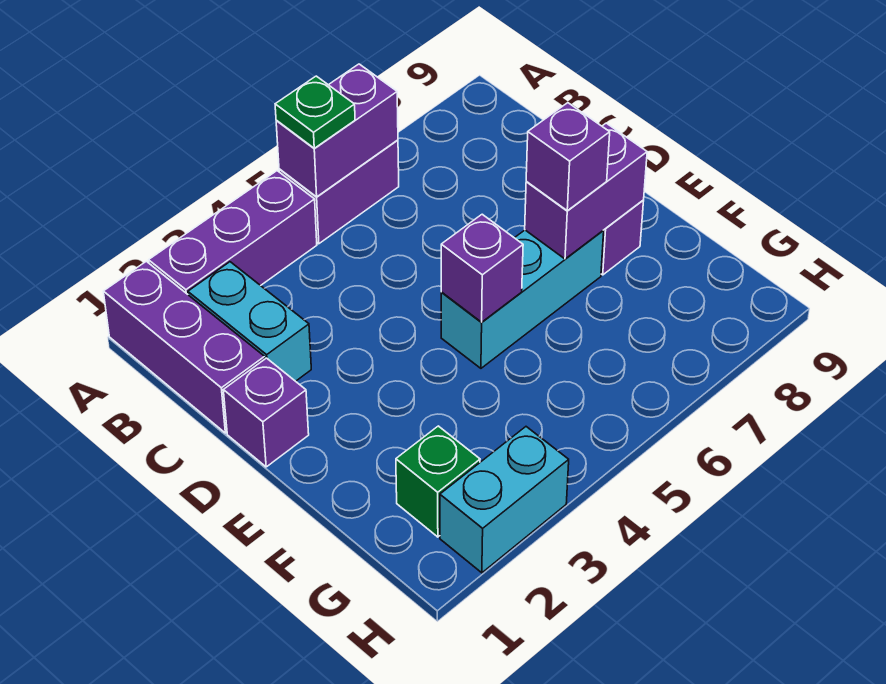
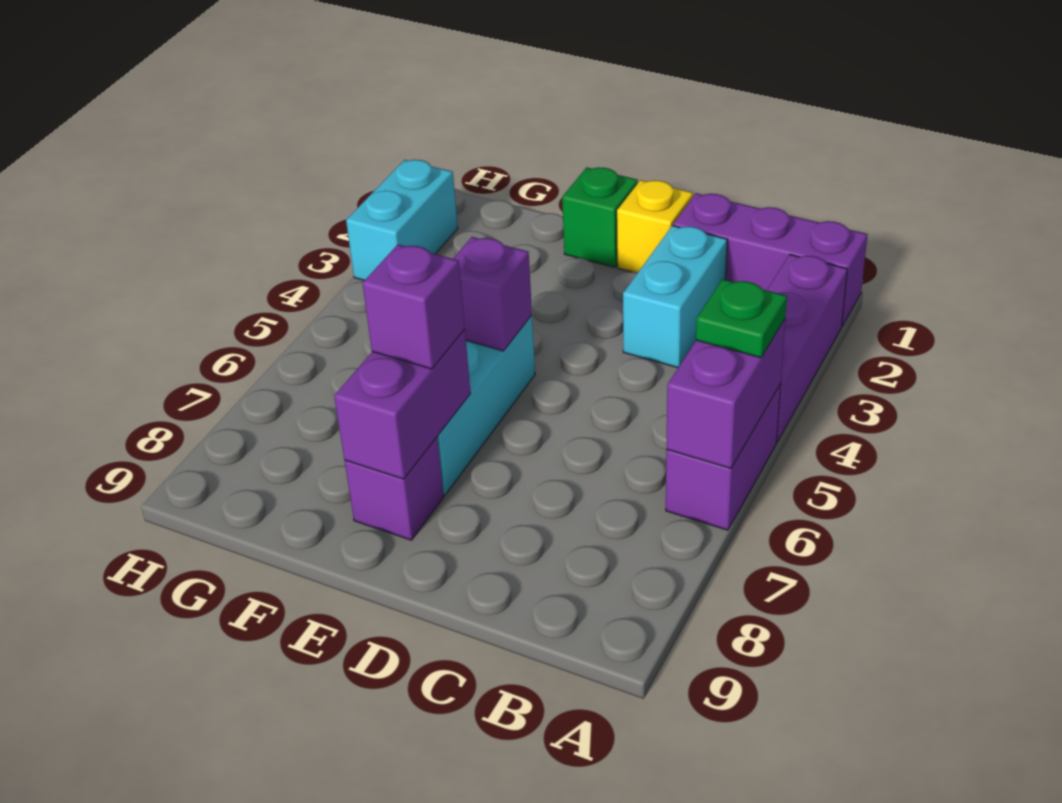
cyan brick B2:C2 level 1 -> cyan brick C2:C3 level 1
purple brick D1 level 1 -> yellow brick D1 level 1
green brick G2 level 1 -> green brick E1 level 1

